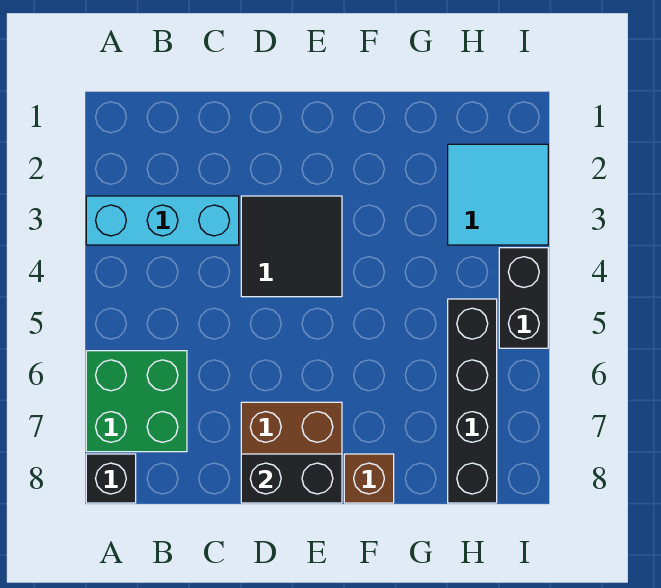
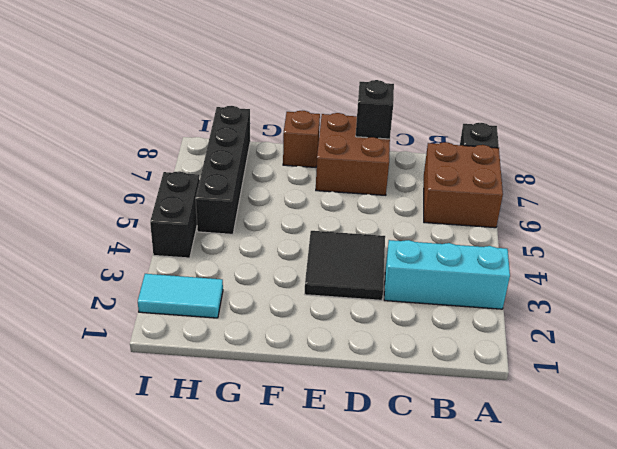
green brick A6:B7 level 1 -> brown brick A6:B7 level 1
black brick D8:E8 level 2 -> black brick D8 level 2
cyan tile H2:I3 level 1 -> cyan tile H2:I2 level 1

